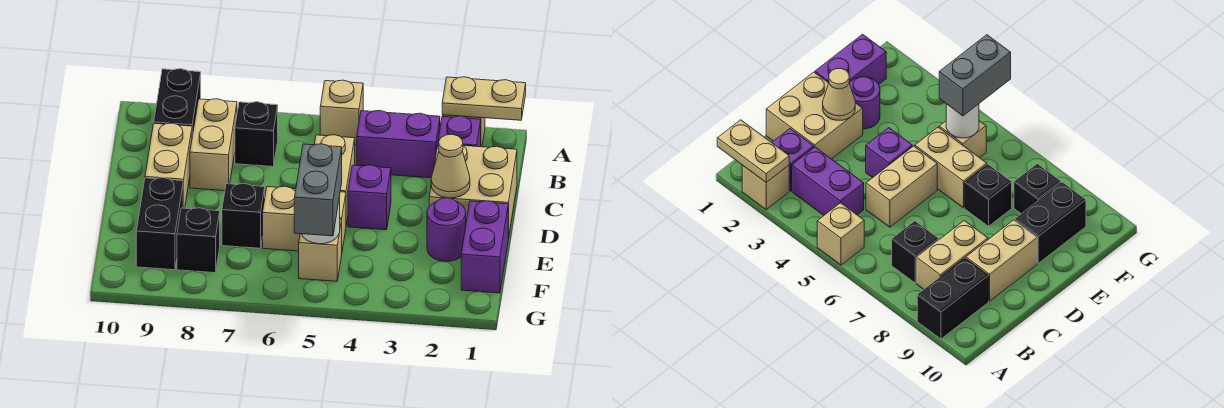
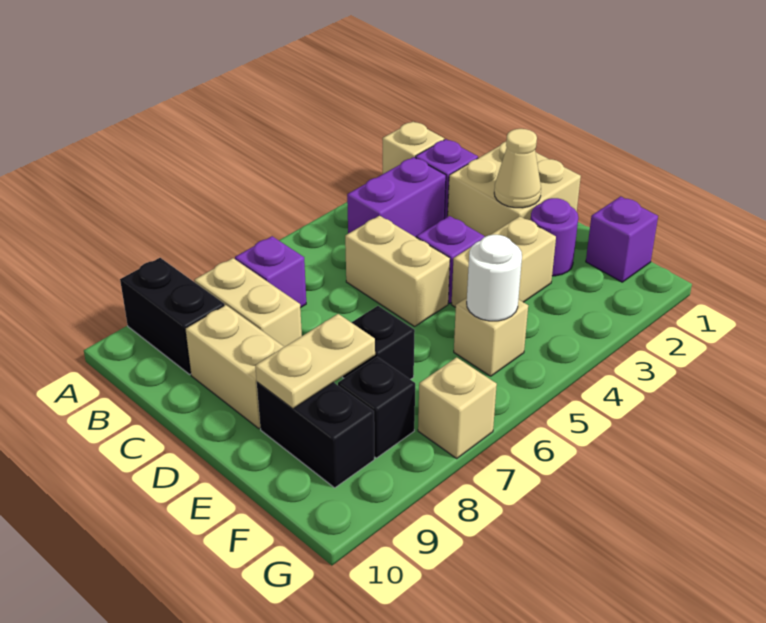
tan plate A1:A2 level 2 -> tan plate E8:E9 level 2
tan brick A5 level 1 -> tan brick G7 level 1
black brick B7 level 1 -> purple brick B7 level 1
purple brick E1:F1 level 1 -> purple brick F1 level 1
tan brick E5:E6 level 1 -> tan brick E3:E4 level 1
grey brick F5:G5 level 3 -> none

